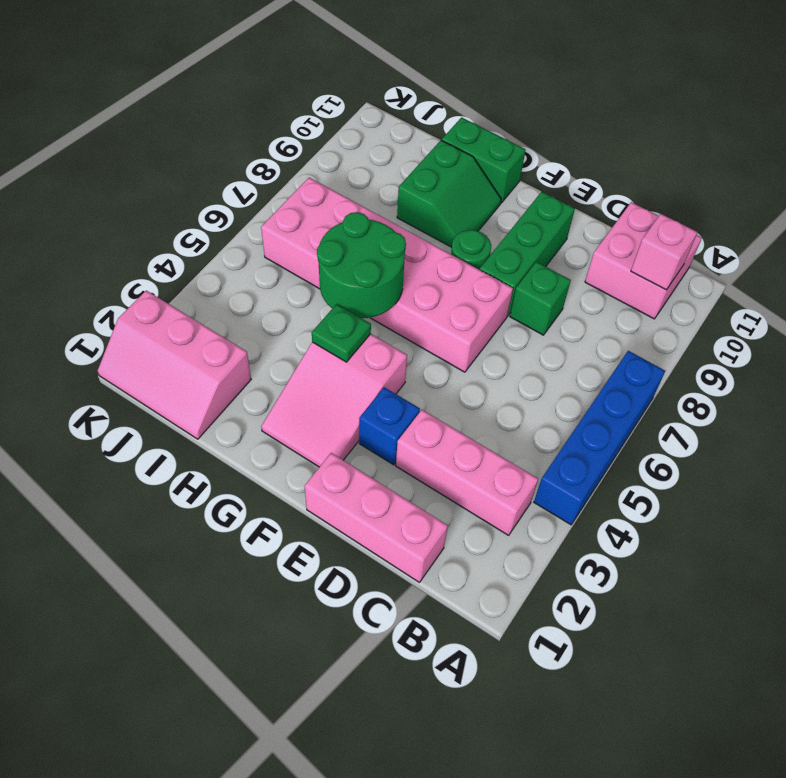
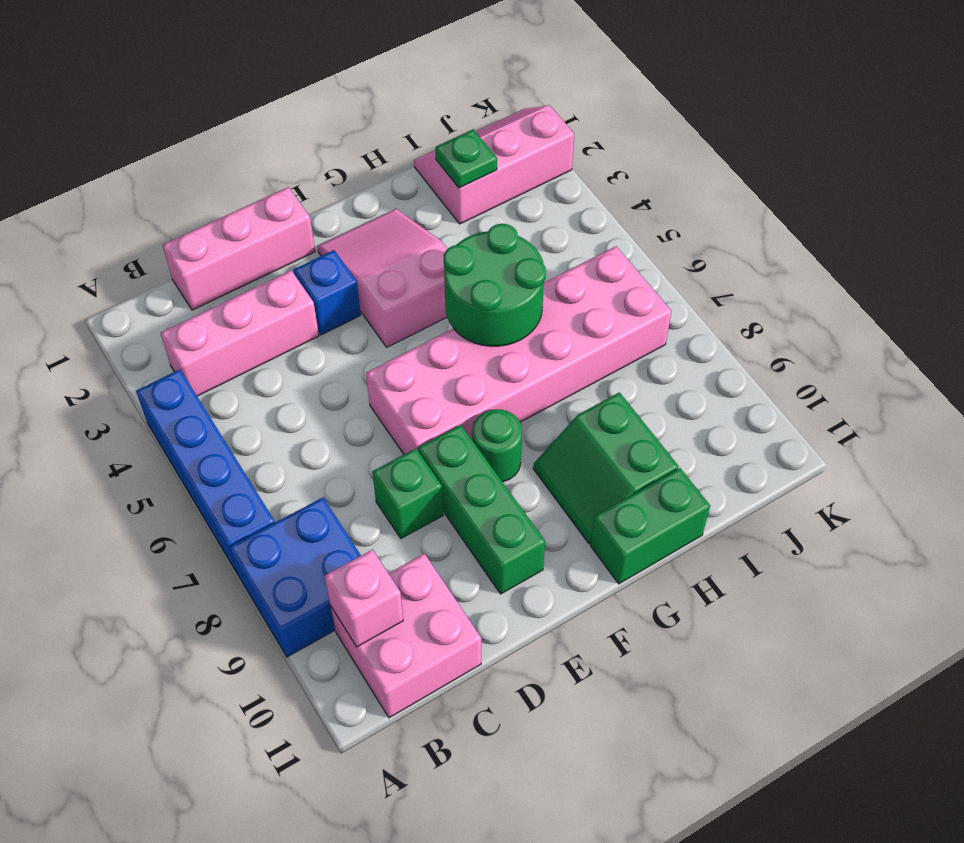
none -> blue brick A8:B9 level 1
green plate G4 level 2 -> green plate I2 level 2

